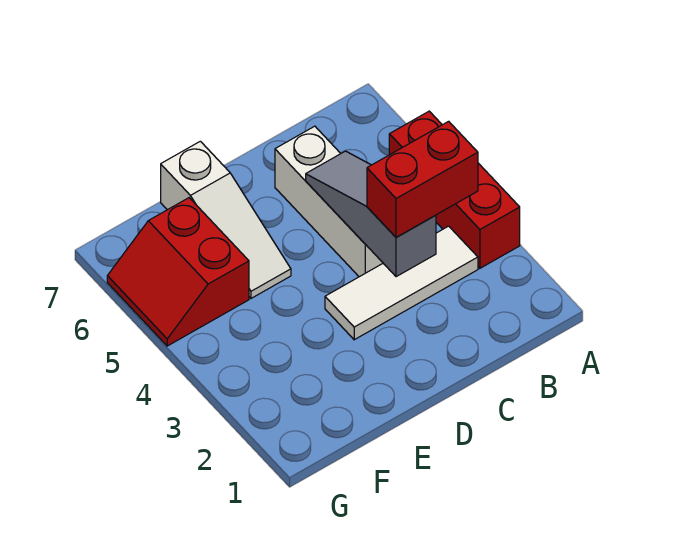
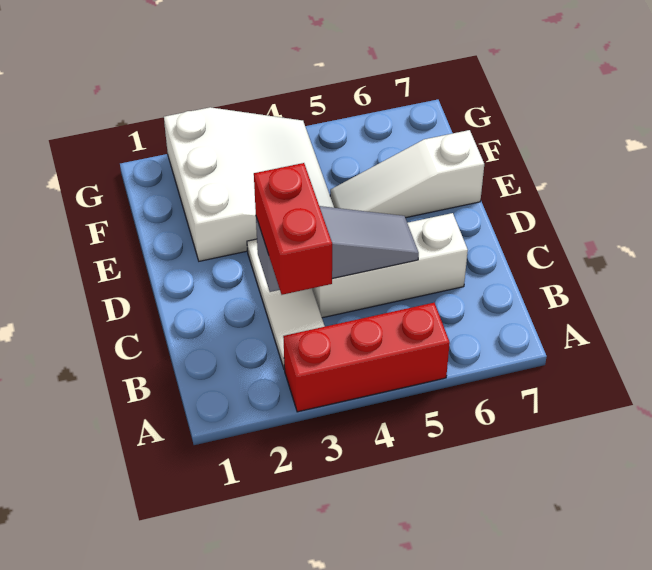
none -> white slope E2:G4 level 1 top 2
red slope F5:G6 level 1 top F -> none

